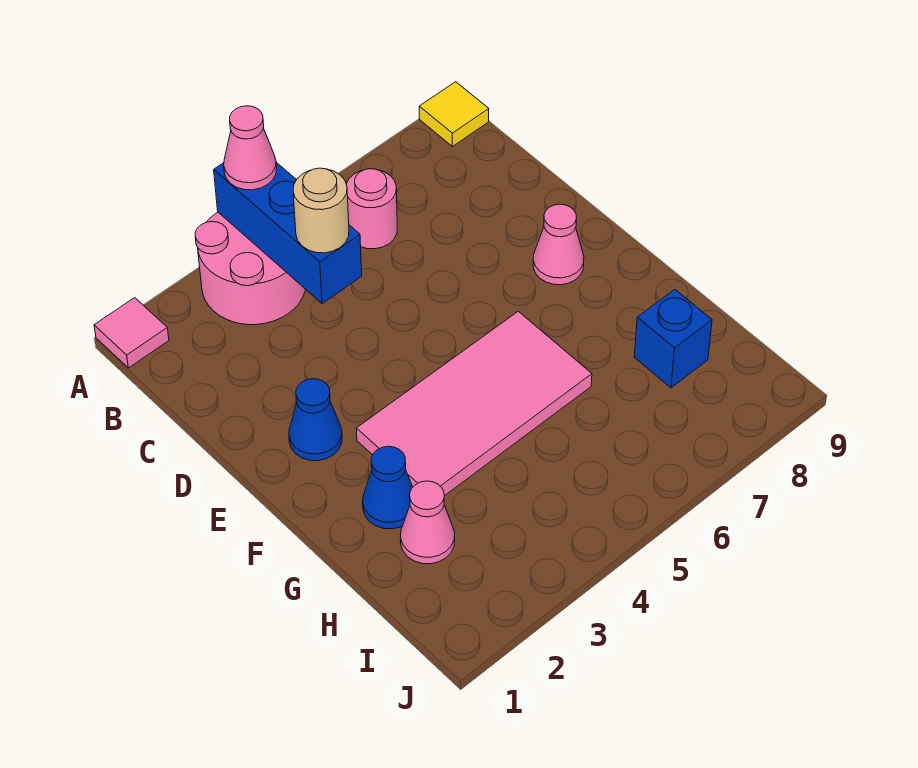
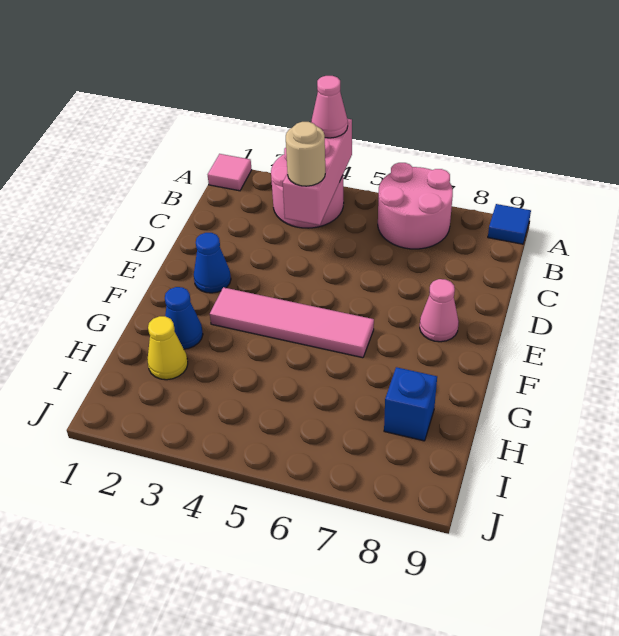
blue brick A4:C4 level 2 -> pink brick A4:C4 level 2
yellow tile A9 level 1 -> blue tile A9 level 1
pink round brick B6 level 1 -> pink round brick A6:B7 level 1
pink tile F3:G6 level 1 -> pink tile F3:F6 level 1
pink cone H2 level 1 -> yellow cone H2 level 1

